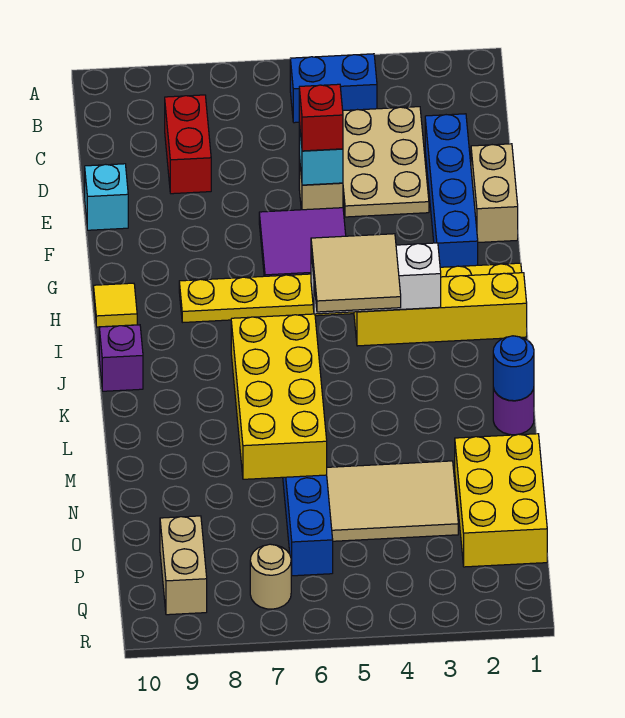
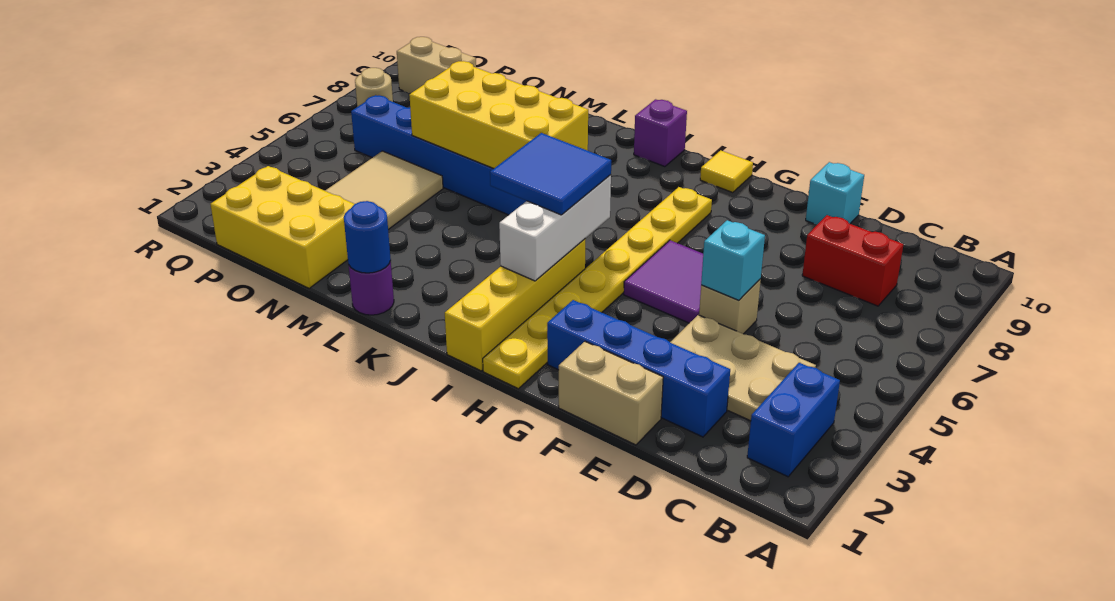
blue brick B4:B5 level 1 -> blue brick B2:B3 level 1
red brick E5 level 3 -> none
tan tile I4:J5 level 3 -> blue tile I4:J5 level 3

